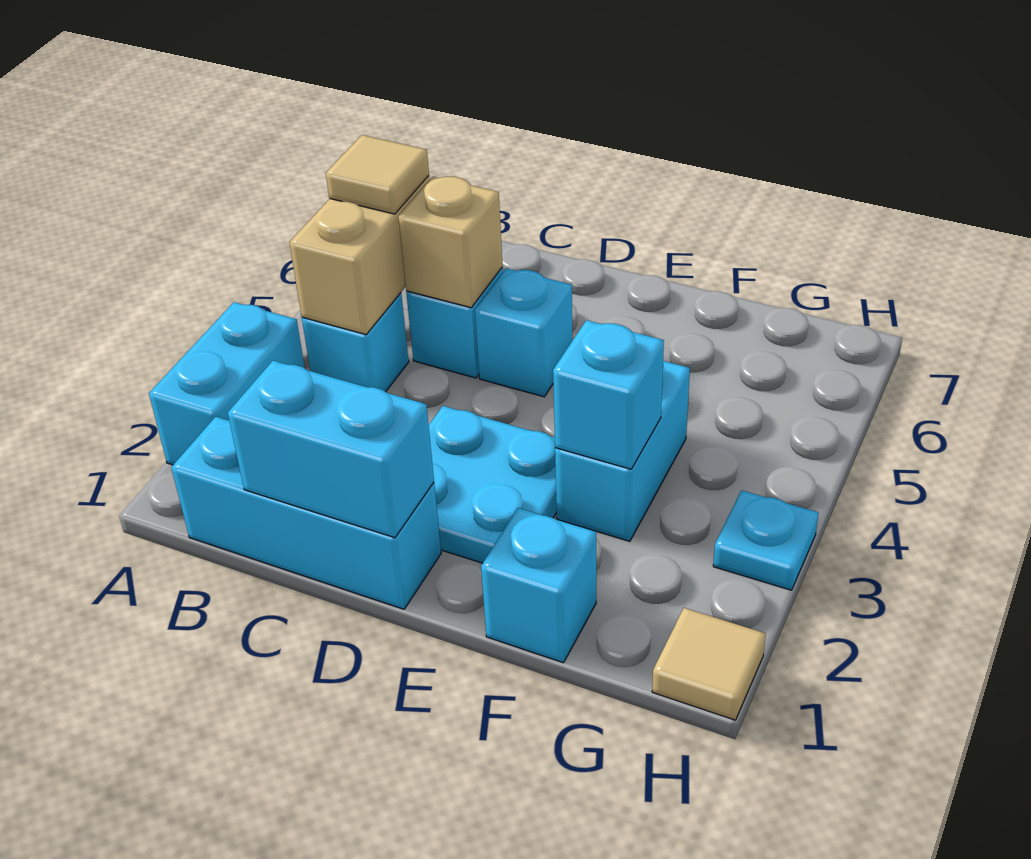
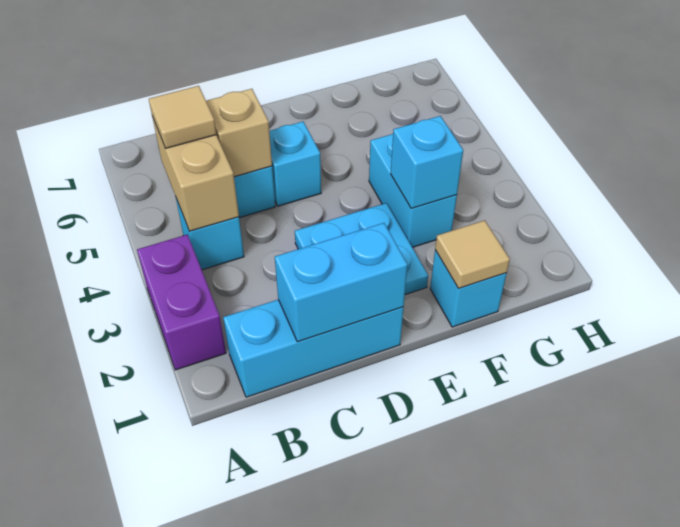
cyan brick A2:A3 level 1 -> purple brick A2:A3 level 1
tan tile H1 level 1 -> tan tile F1 level 2
cyan plate H3 level 1 -> none

